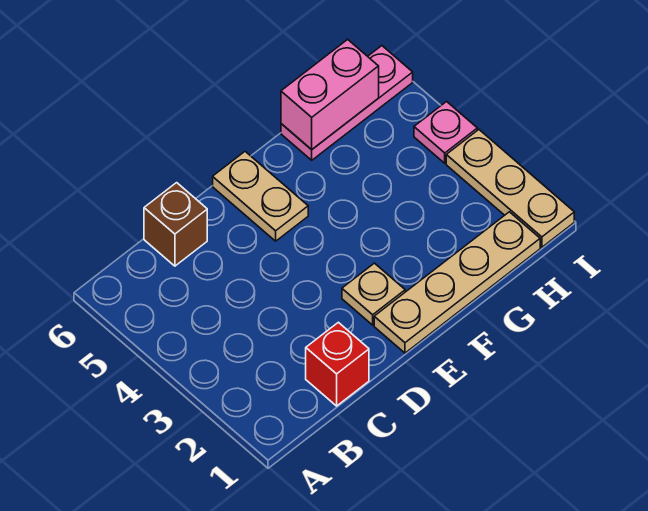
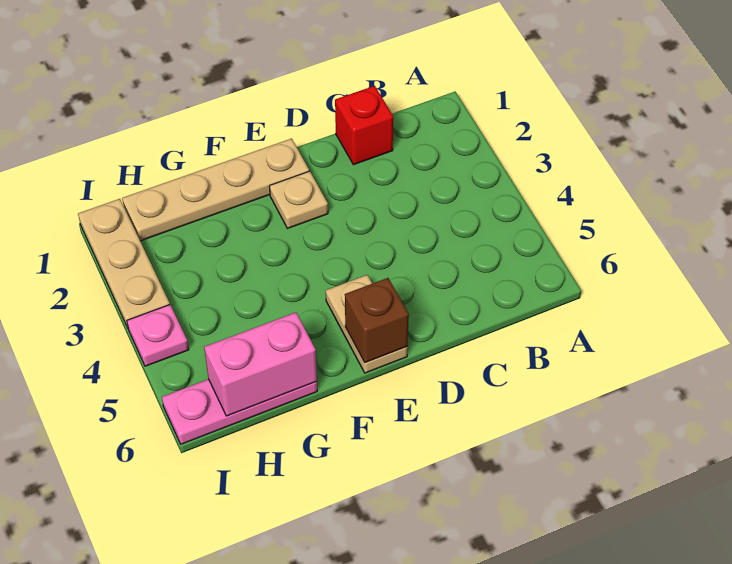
brown brick C6 level 1 -> brown brick E6 level 2

